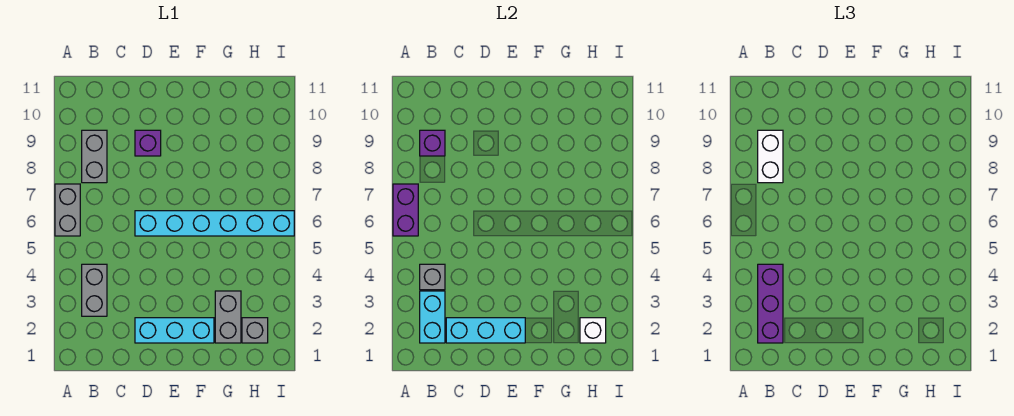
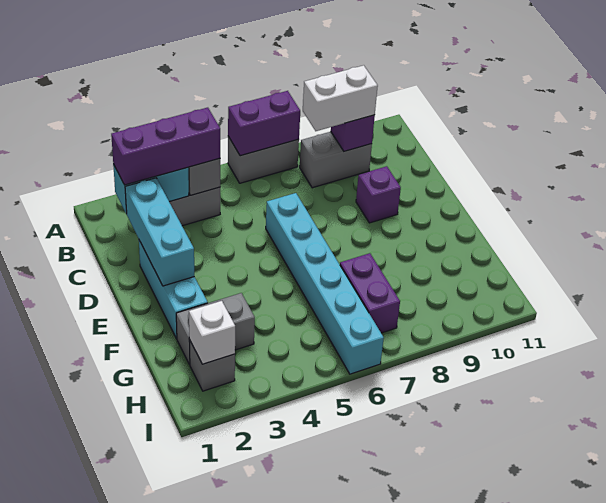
none -> purple brick G7:H7 level 1

